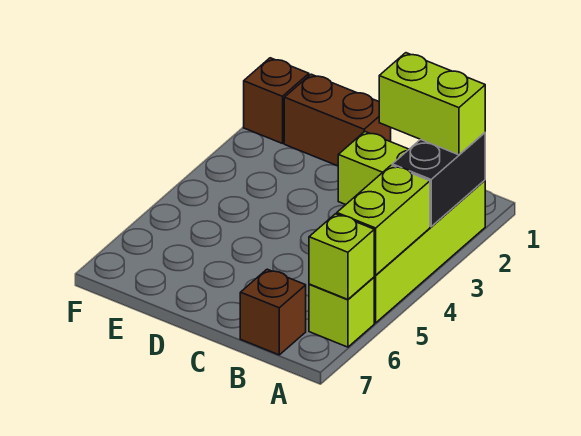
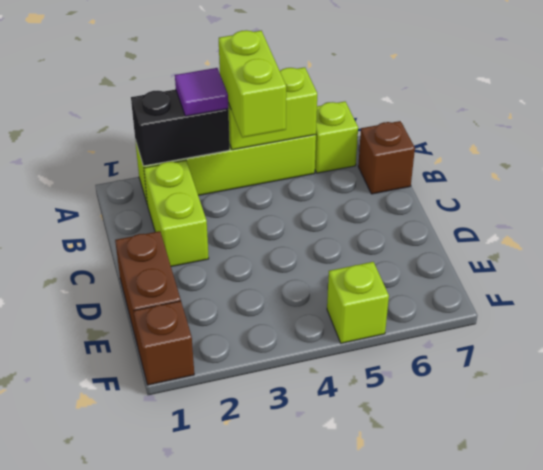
lime brick A2:B2 level 3 -> lime brick A4:B4 level 3
none -> purple tile A3 level 3
lime brick A6 level 2 -> lime brick F5 level 1

